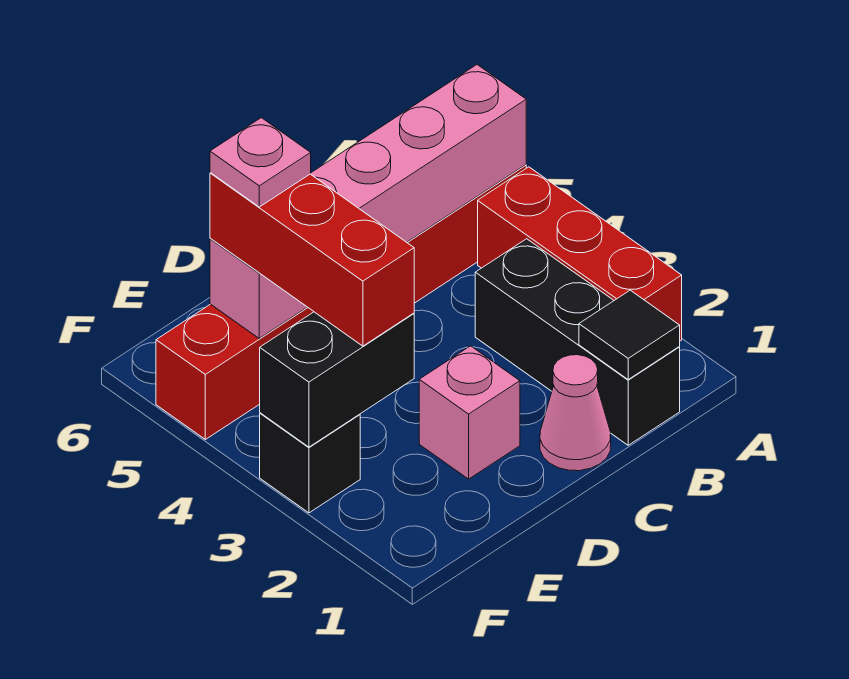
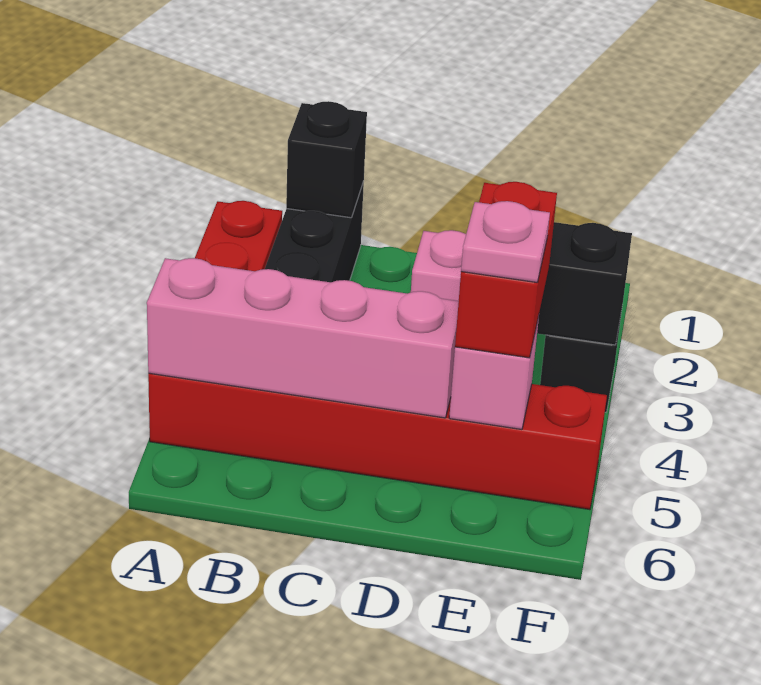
black tile B1 level 2 -> black brick B1 level 2
pink cone C1 level 1 -> none
red brick E3:E5 level 3 -> red brick E4:E5 level 3

